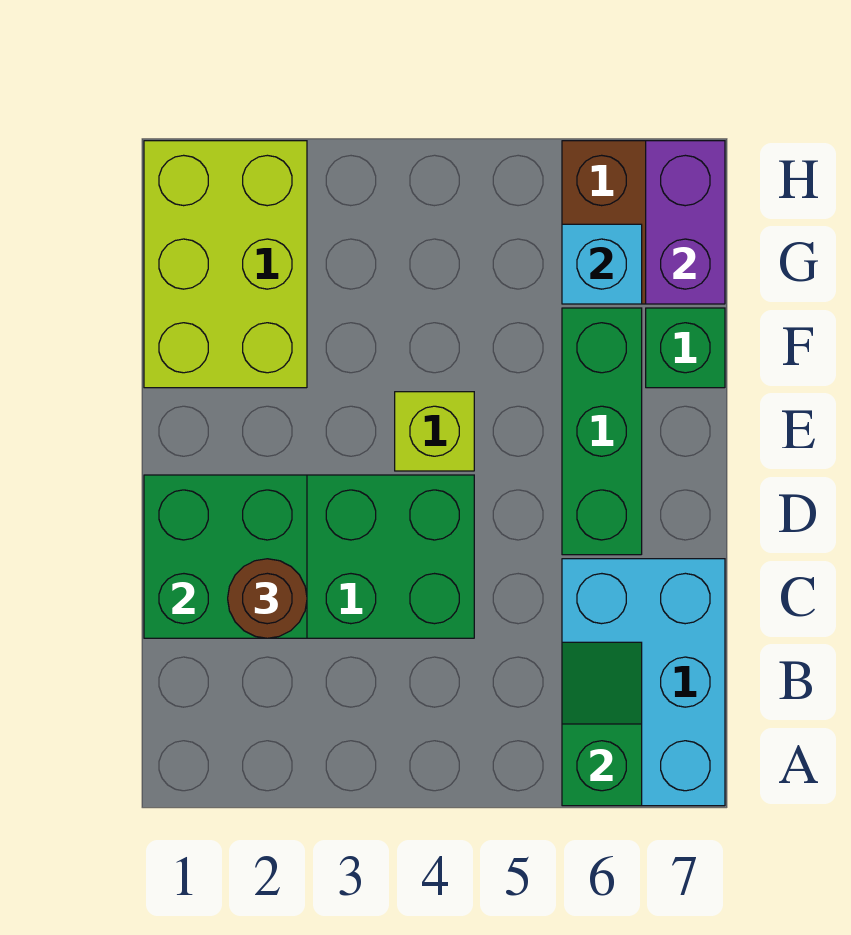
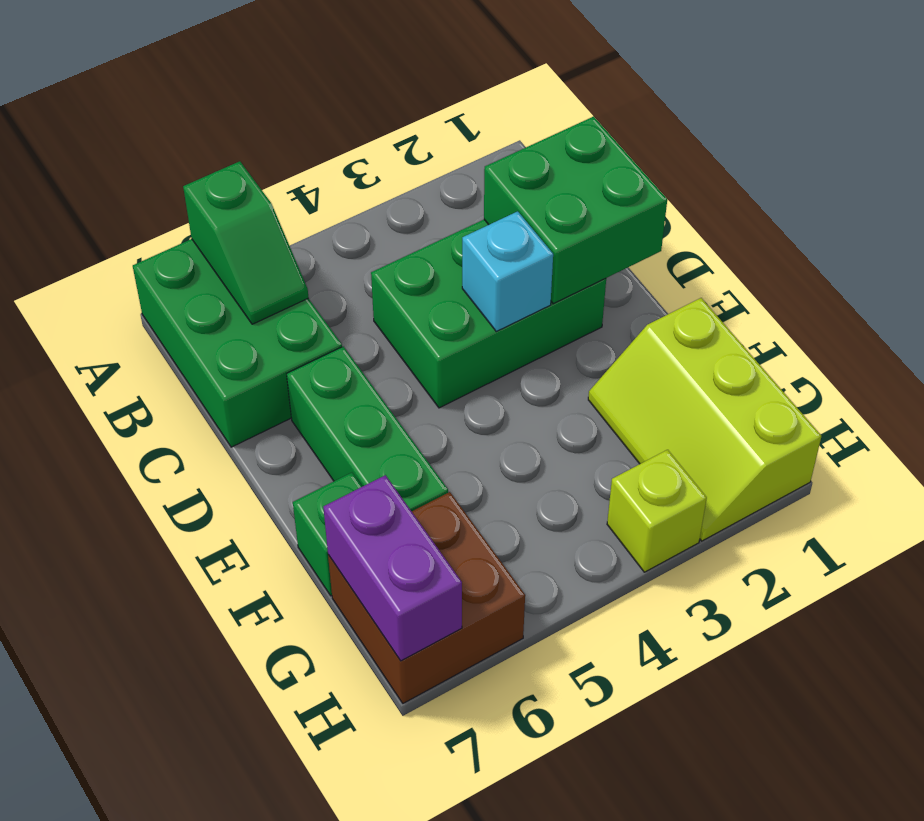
cyan brick A6:C7 level 1 -> green brick A6:C7 level 1
brown round brick C2 level 3 -> none
lime brick E4 level 1 -> lime brick H3 level 1
lime brick F1:H2 level 1 -> lime slope F1:H2 level 1 top 1
cyan brick G6 level 2 -> cyan brick D3 level 2

